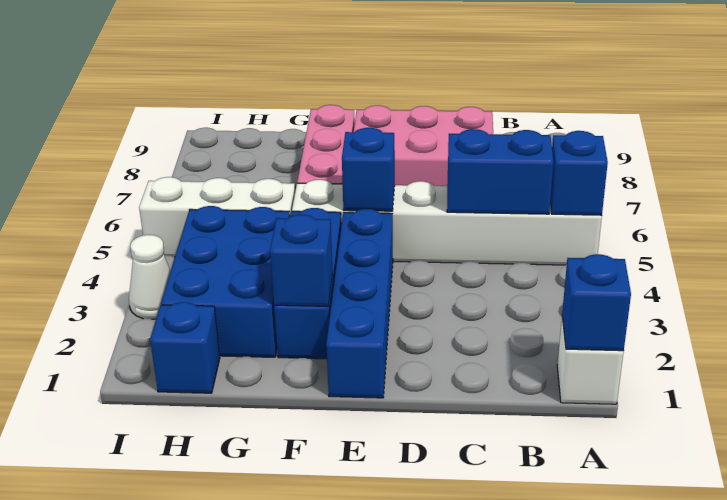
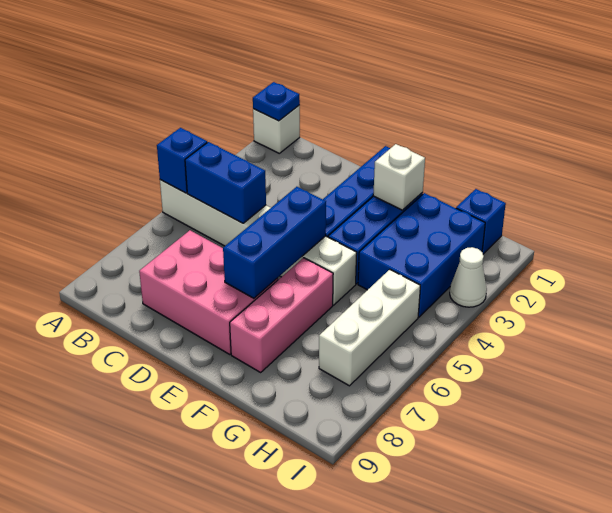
blue brick A1 level 2 -> blue plate A1 level 2
blue brick E5 level 2 -> blue brick E5:E7 level 2
blue brick F2 level 2 -> white brick F2 level 2
white brick G5:I5 level 1 -> white brick H5:H7 level 1

